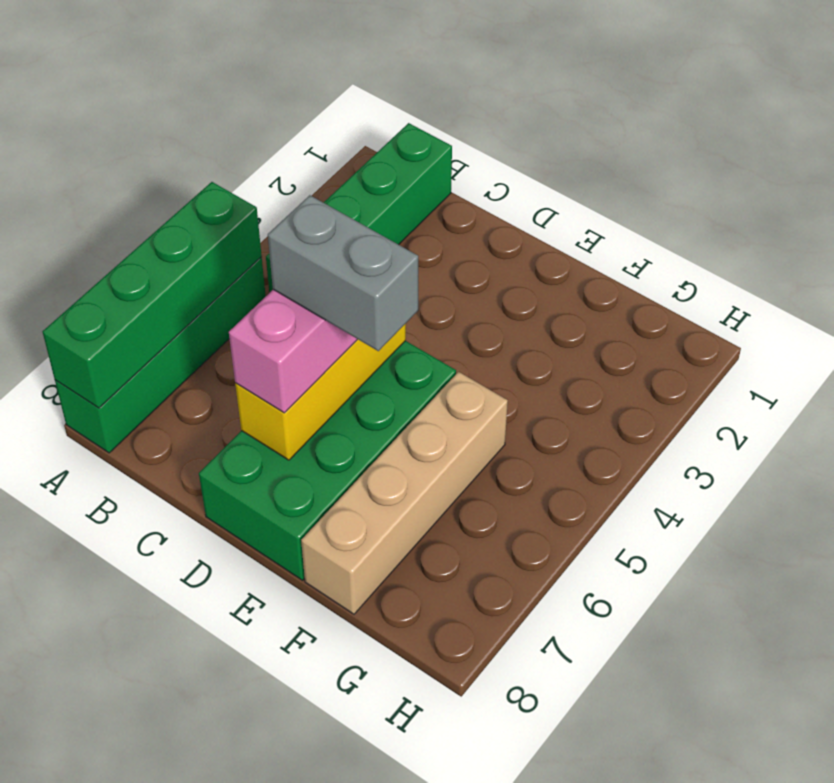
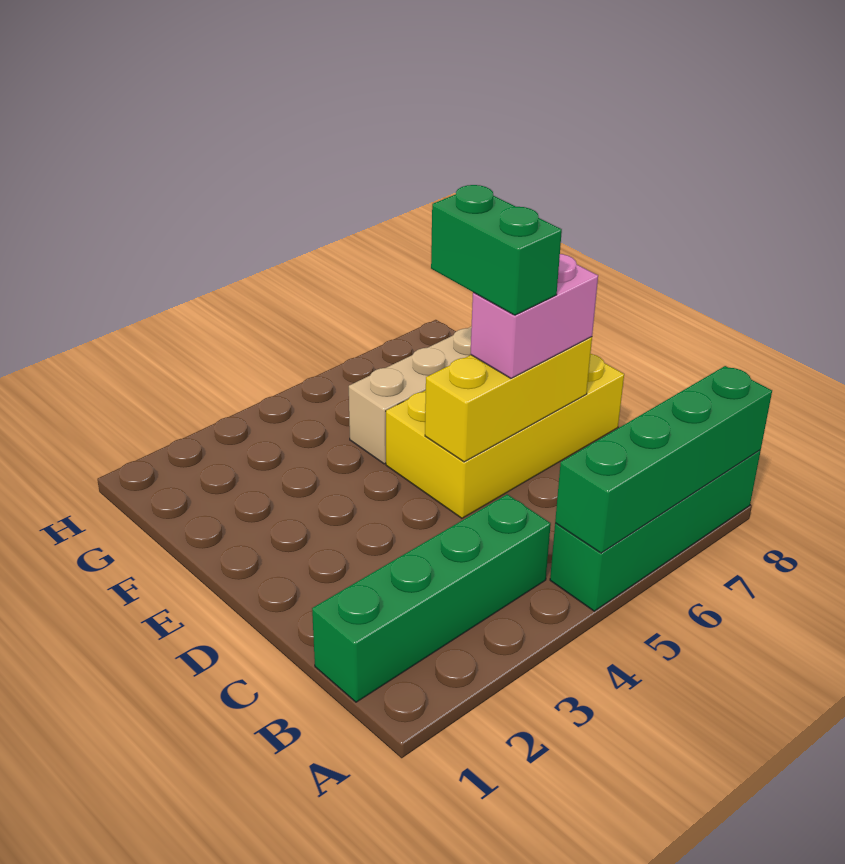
green brick D5:E8 level 1 -> yellow brick D5:E8 level 1
grey brick D6:E6 level 4 -> green brick D6:E6 level 4

